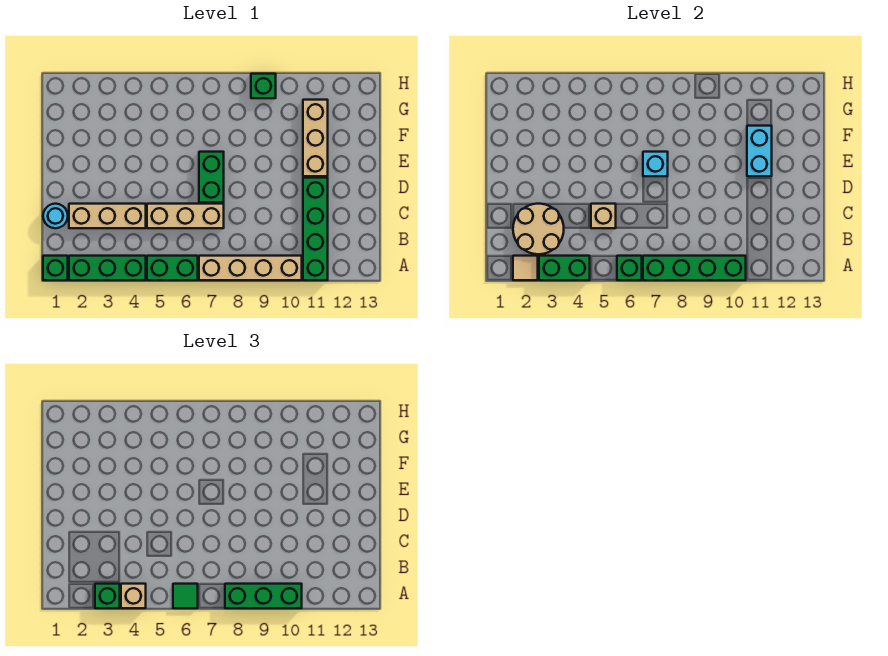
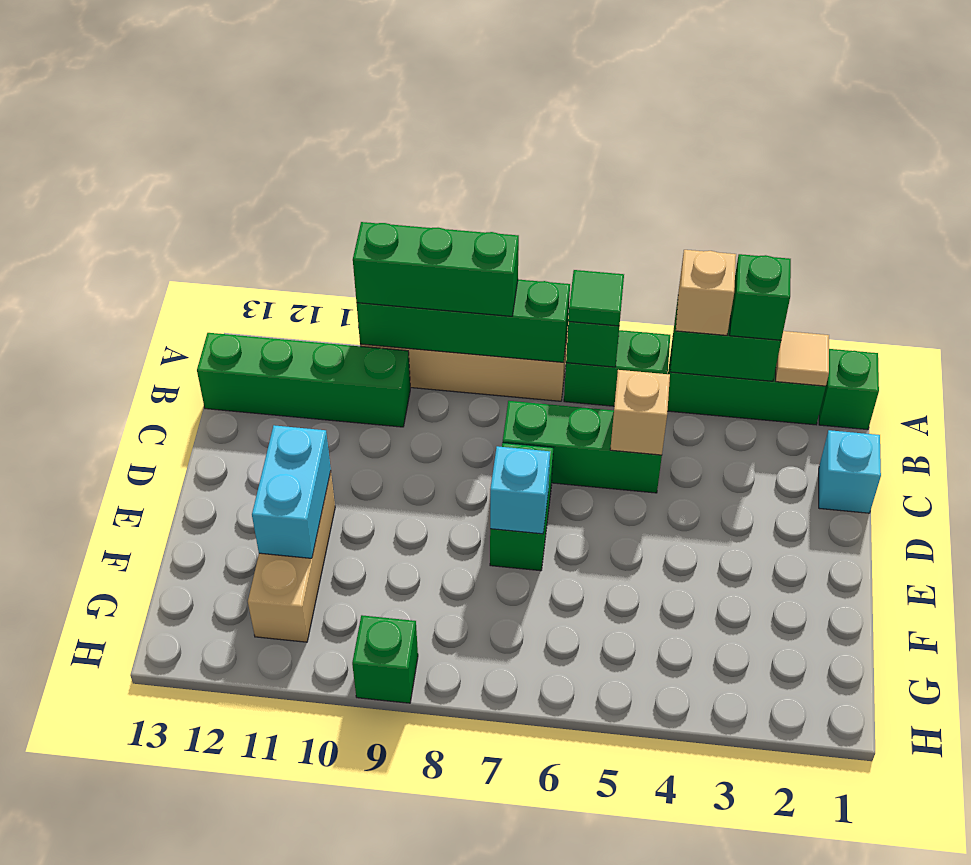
green brick A11:D11 level 1 -> green brick B10:B13 level 1
tan round brick B2:C3 level 2 -> none
cyan round brick C1 level 1 -> cyan brick C1 level 1
tan brick C2:C4 level 1 -> none
tan brick C5:C7 level 1 -> green brick C5:C7 level 1

